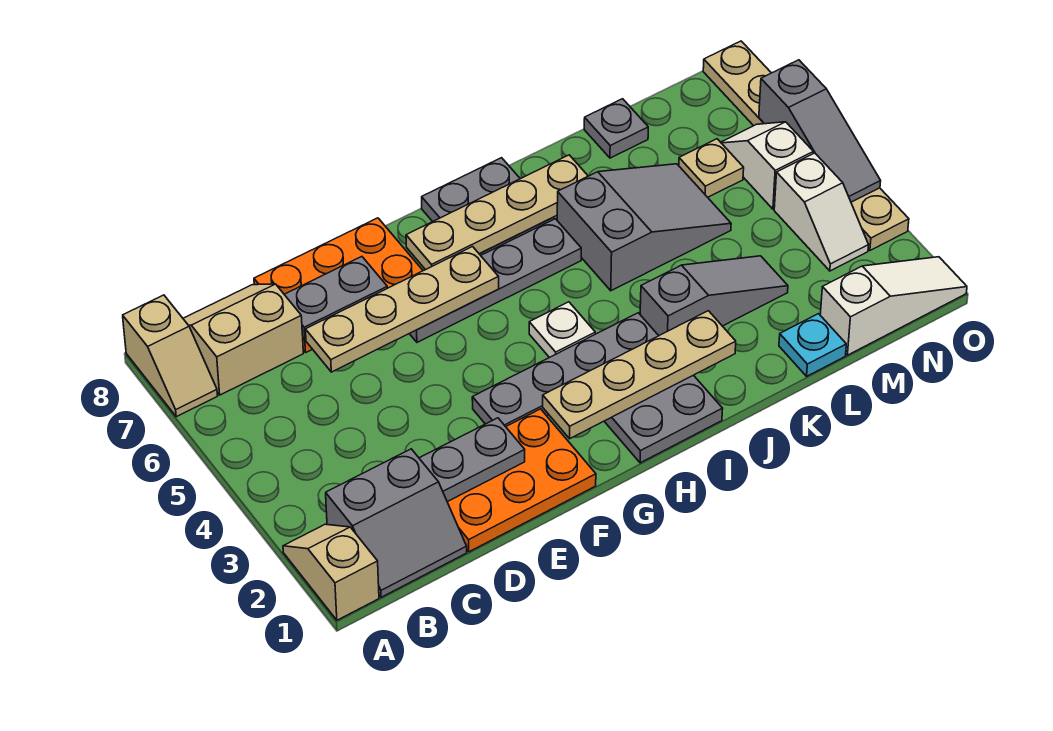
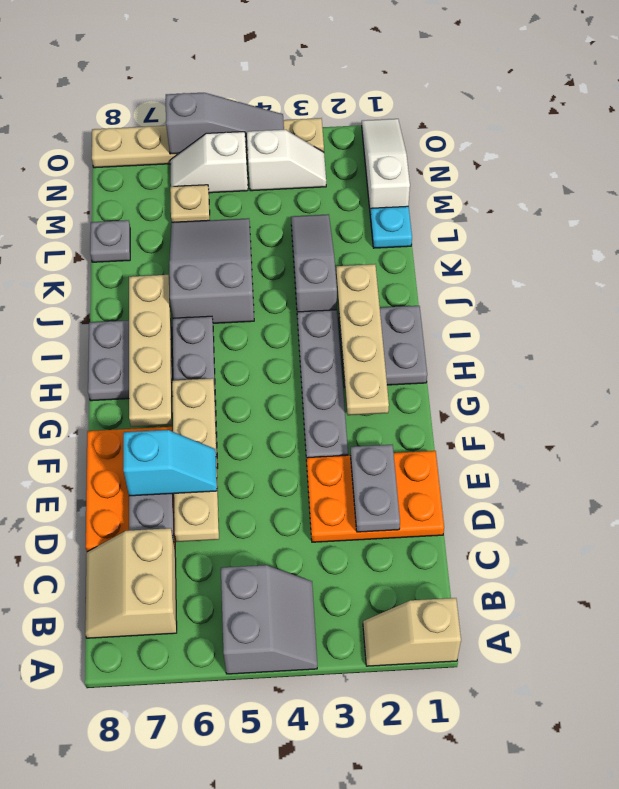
tan slope A7:A8 level 1 top 8 -> none
grey slope B1:C2 level 1 top 2 -> grey slope A4:B5 level 1 top 5
orange plate D1:F2 level 1 -> orange plate D1:E3 level 1
none -> cyan slope E6:E7 level 3 top 7
white plate H4 level 1 -> none

